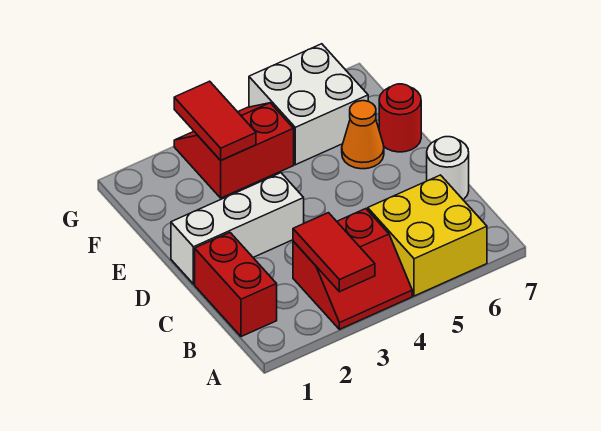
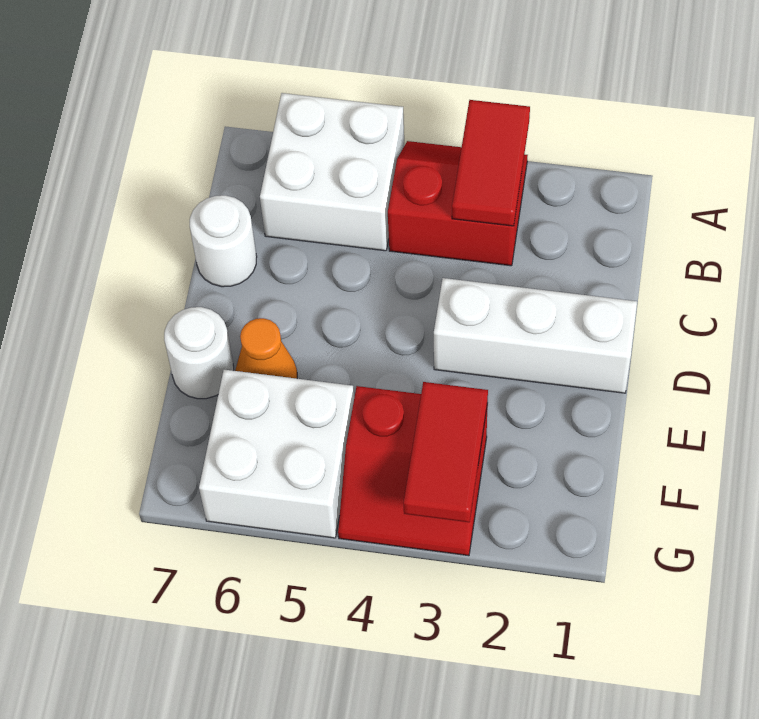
yellow brick A5:B6 level 1 -> white brick A5:B6 level 1
red brick B1:C1 level 1 -> none
red round brick E7 level 1 -> white round brick E7 level 1

